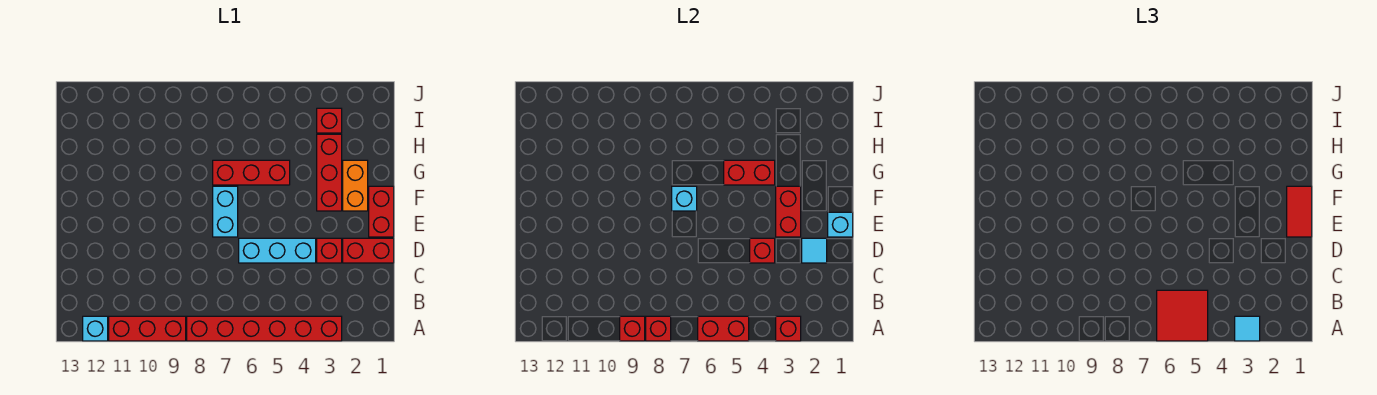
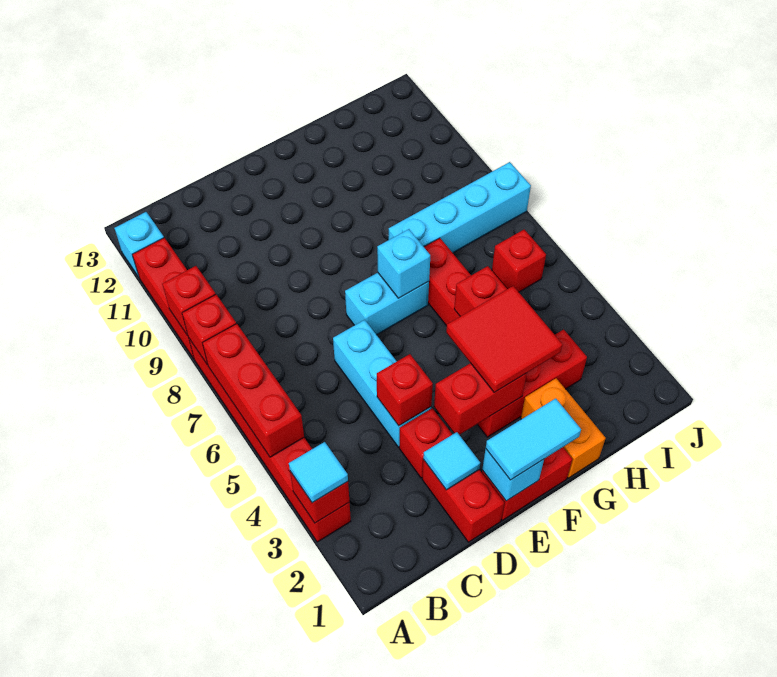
red brick A5:A6 level 2 -> red brick A5:A7 level 2
red tile A5:B6 level 3 -> red tile F3:G4 level 3
red tile E1:F1 level 3 -> cyan tile E1:F1 level 3
orange brick F2:G2 level 1 -> orange brick G1:G2 level 1
none -> cyan brick G8:J8 level 1
red brick I3 level 1 -> red brick I6 level 1

